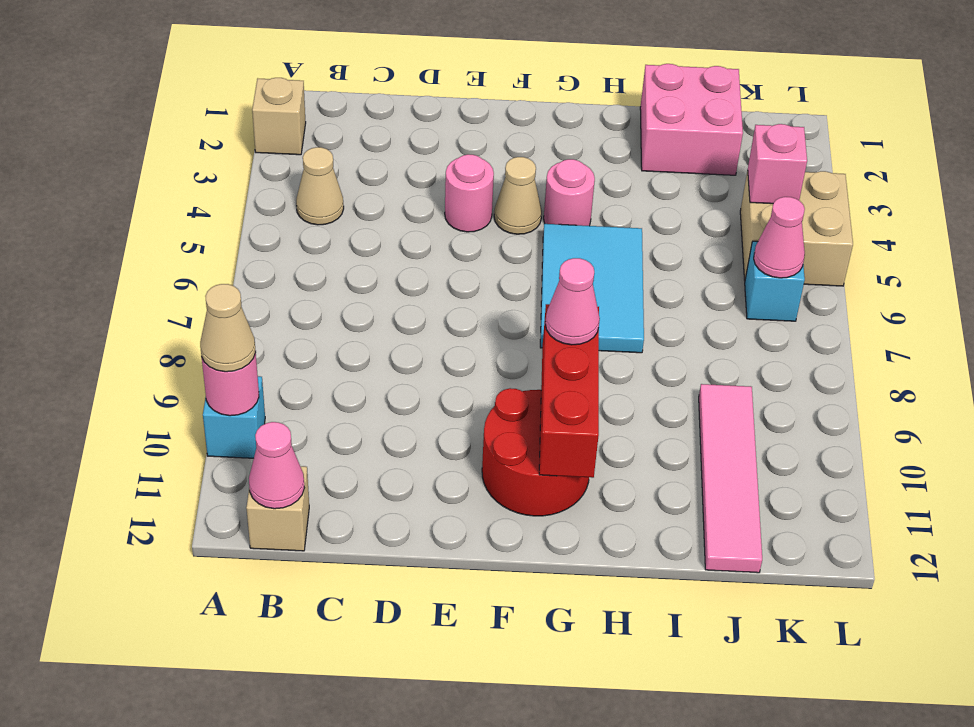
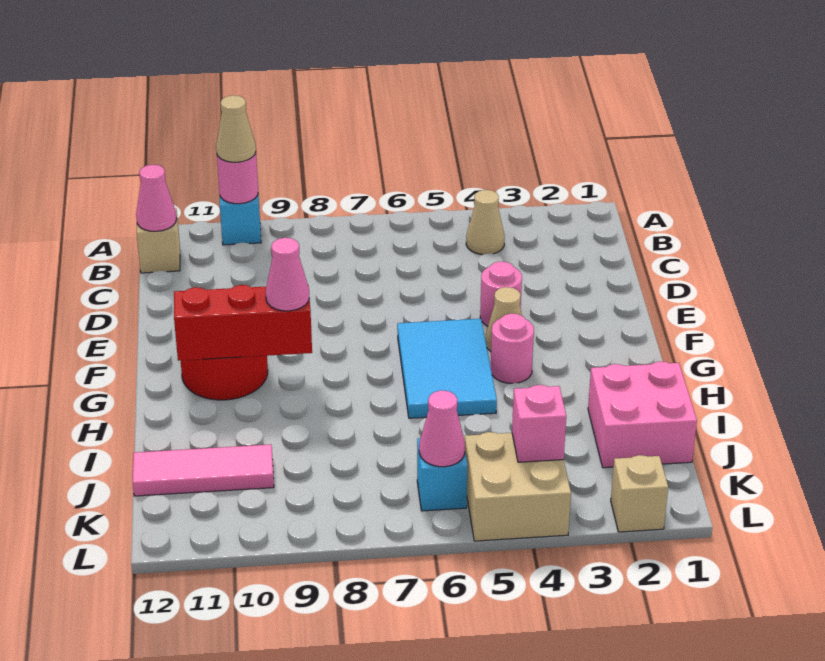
tan brick A2 level 1 -> tan brick L2 level 1
cyan tile G5:H7 level 1 -> cyan tile F5:H6 level 1
pink tile J9:J12 level 1 -> pink tile J10:J12 level 1

